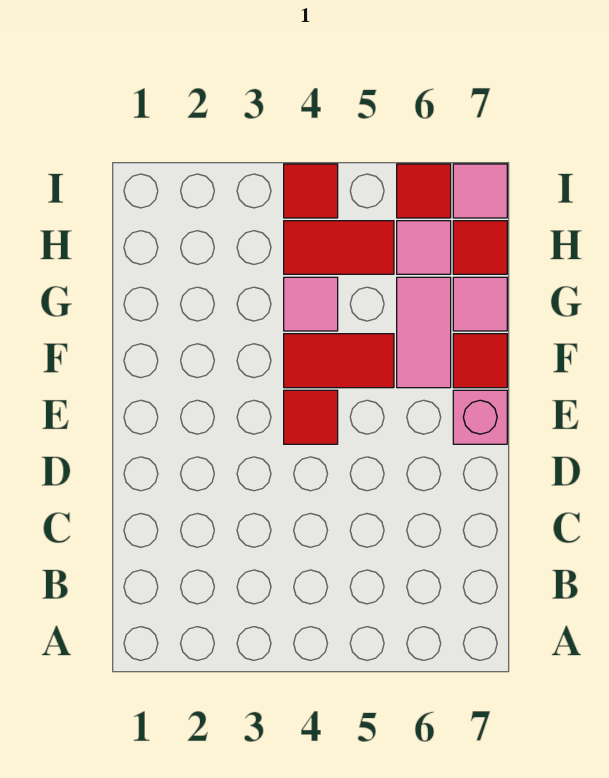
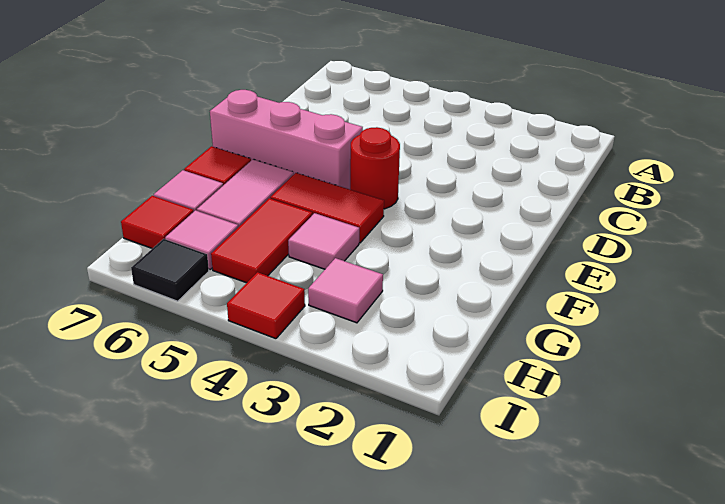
red tile E4 level 1 -> red round brick E4 level 1
pink brick E7 level 1 -> pink brick E5:E7 level 1
red tile H4:H5 level 1 -> red tile G5:H5 level 1
red tile I6 level 1 -> black tile I6 level 1
pink tile I7 level 1 -> pink tile H3 level 1

